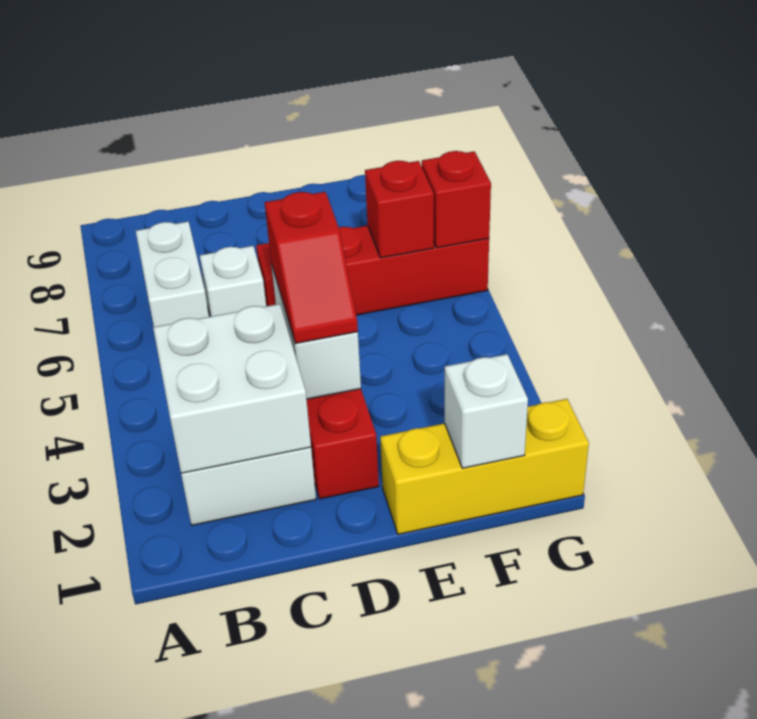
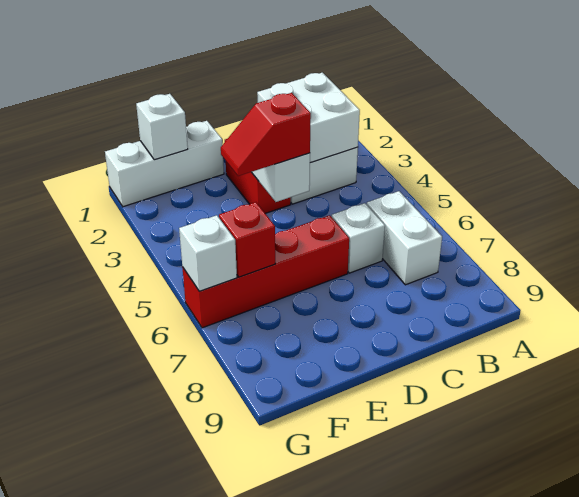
red slope D3:D4 level 3 top 4 -> red slope D4:E4 level 3 top D
yellow brick E1:G1 level 1 -> white brick E1:G1 level 1
red brick G6 level 2 -> white brick G6 level 2

